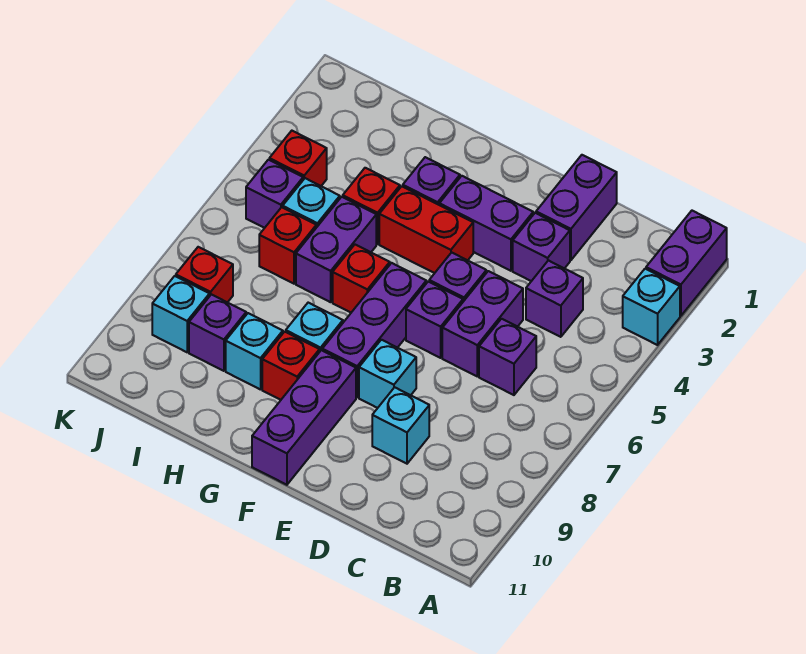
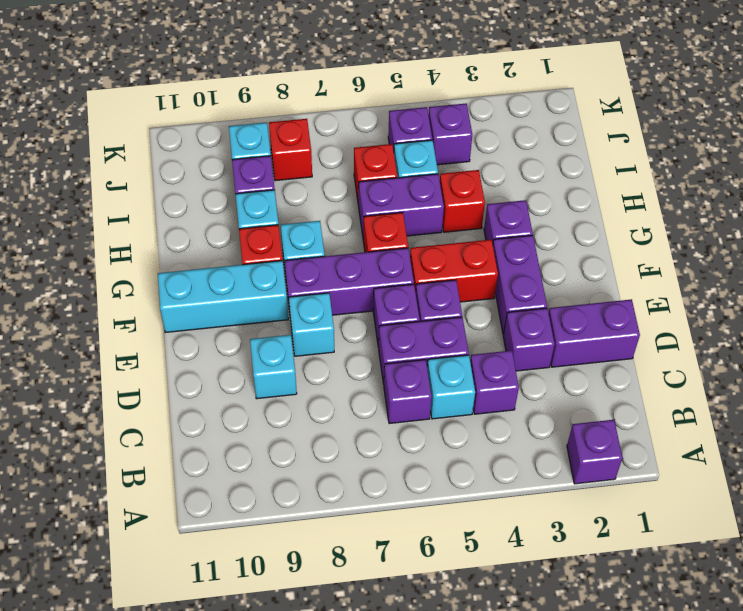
purple brick A1:A2 level 1 -> purple brick A2 level 1
cyan brick A3 level 1 -> cyan brick C5 level 1
red brick F4:G4 level 1 -> red brick F4:F5 level 1
purple brick F9:F11 level 1 -> cyan brick F9:F11 level 1
red brick J4 level 1 -> purple brick J4 level 1

